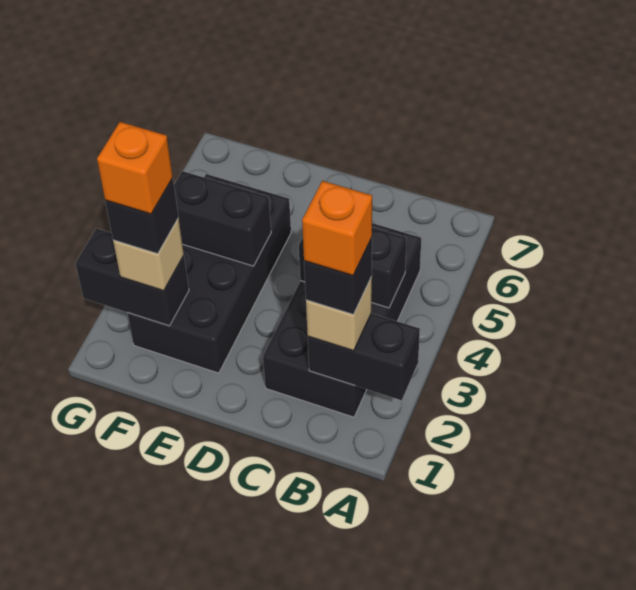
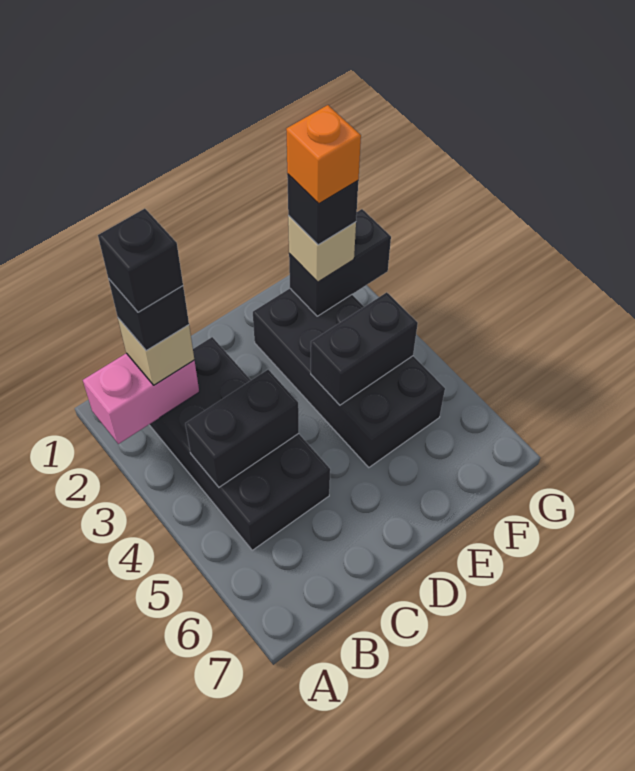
black brick A2:B2 level 2 -> pink brick A2:B2 level 2
orange brick B2 level 5 -> black brick B2 level 5

